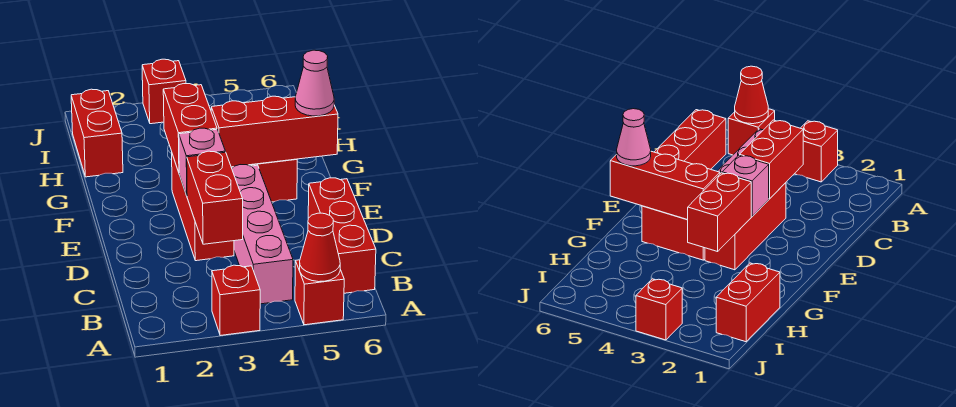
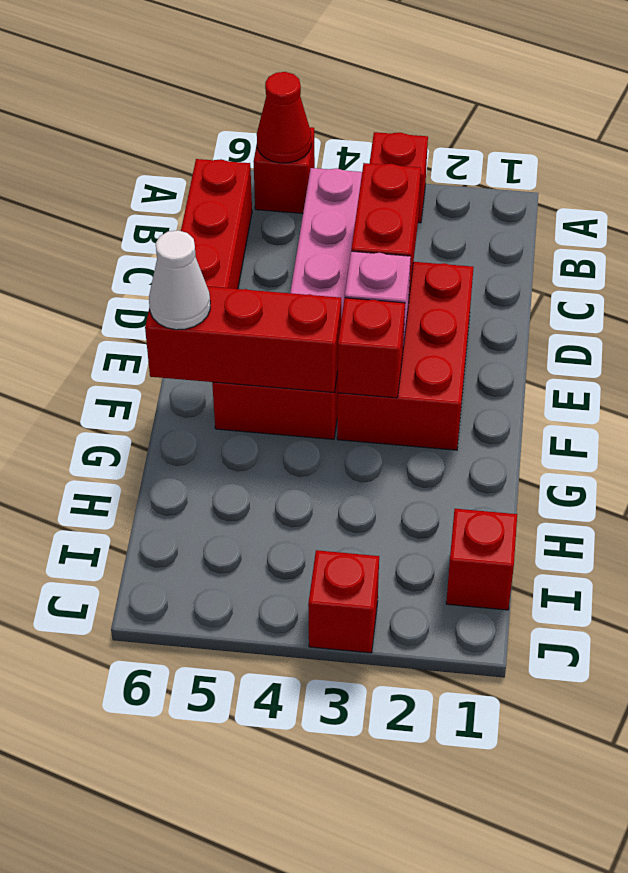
red brick D3:F3 level 1 -> red brick D2:F3 level 1
red brick F3:G3 level 2 -> red brick F3 level 2
pink cone F6 level 3 -> white cone F6 level 3
red brick H1:I1 level 1 -> red brick I1 level 1

